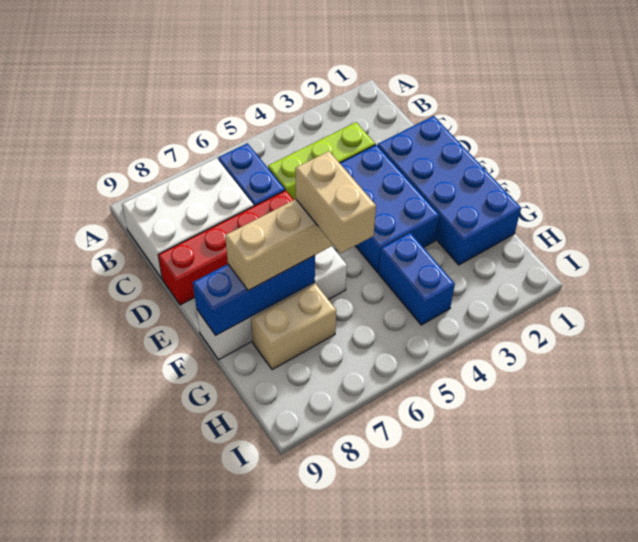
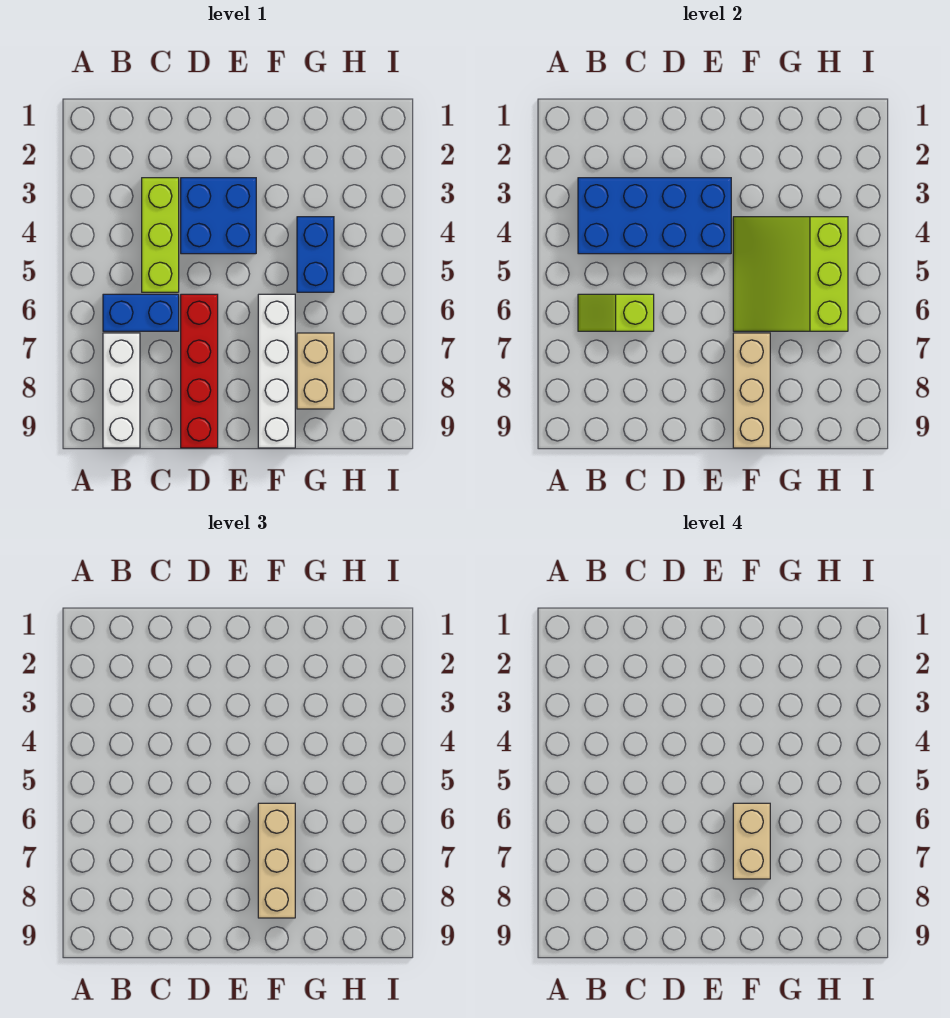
none -> lime slope B6:C6 level 2 top C
white brick B7:C9 level 1 -> white brick B7:B9 level 1
blue brick D1:G2 level 1 -> blue brick B3:E4 level 2
blue brick D3:F4 level 1 -> blue brick D3:E4 level 1
none -> lime slope F4:H6 level 2 top H
tan brick F6:G6 level 4 -> tan brick F6:F7 level 4
blue brick F7:F9 level 2 -> tan brick F7:F9 level 2
blue brick G4:H4 level 1 -> blue brick G4:G5 level 1

